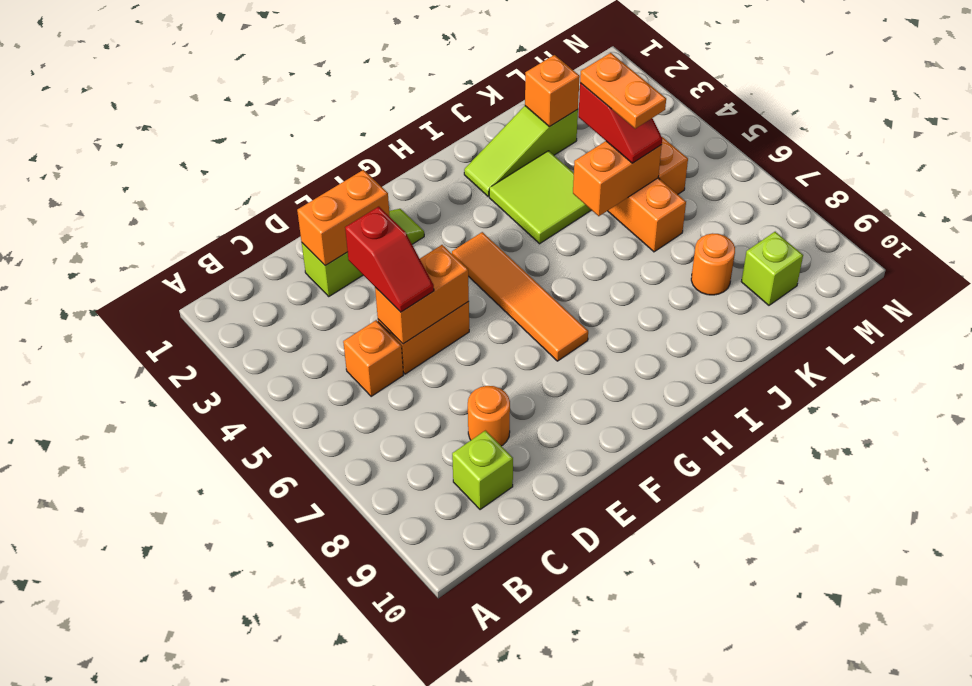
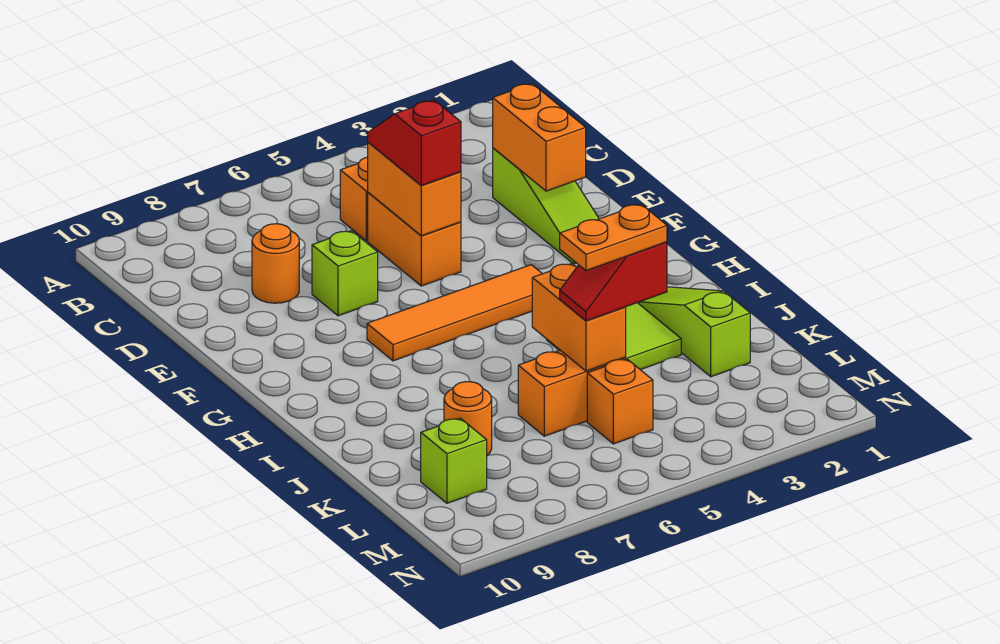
lime brick C9 level 1 -> lime brick E7 level 1
red slope D4:D5 level 3 top 4 -> red slope D5:E5 level 3 top E
orange brick K2 level 2 -> none

